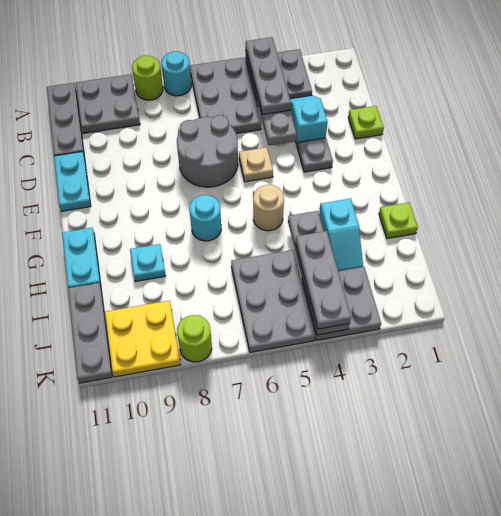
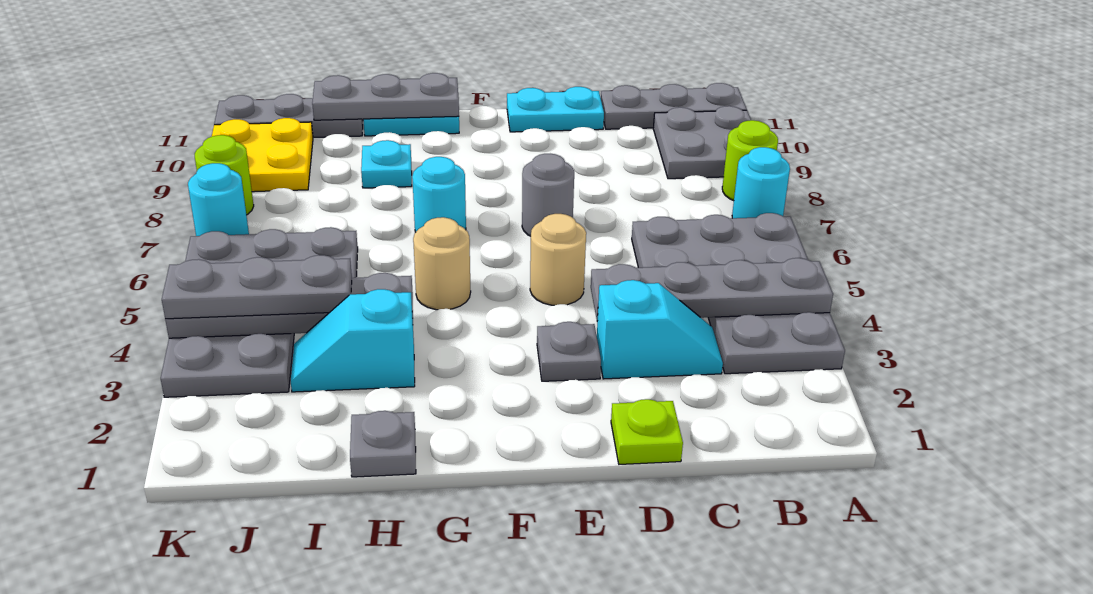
grey plate A4:C4 level 3 -> grey plate G11:I11 level 2
grey round brick D6:E7 level 1 -> grey round brick E7 level 1
tan plate E5 level 1 -> tan round brick E5 level 1
lime plate H1 level 1 -> grey plate H1 level 1
none -> cyan round brick K7 level 1

